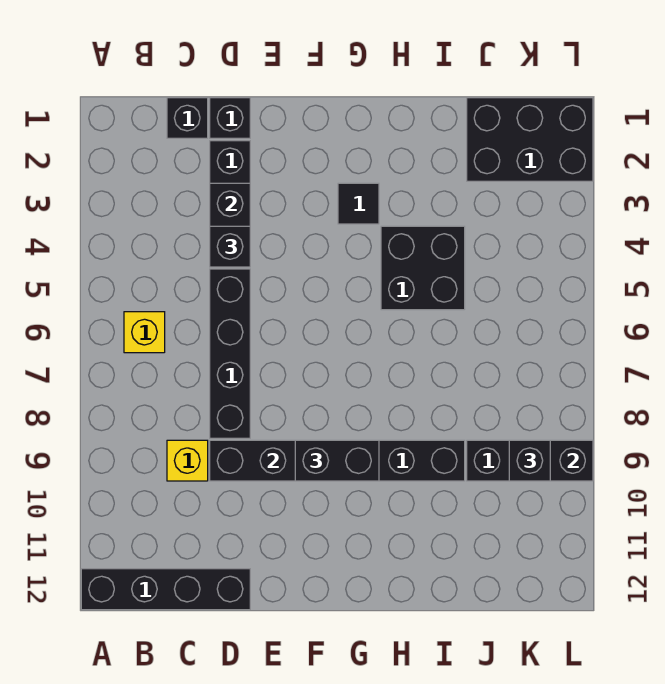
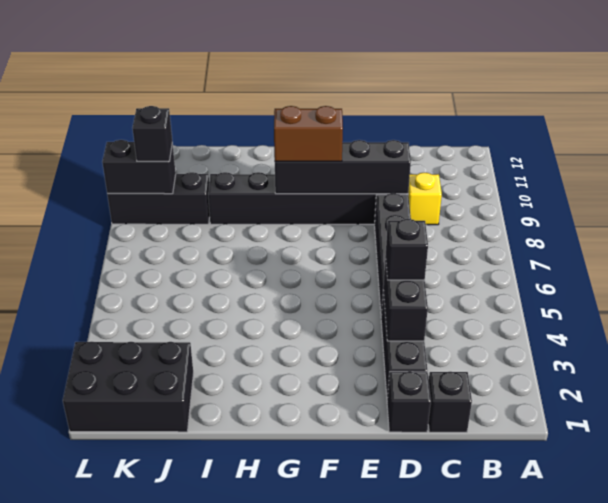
black brick A12:D12 level 1 -> none
yellow brick B6 level 1 -> none
black brick F9:G9 level 3 -> brown brick F9:G9 level 3
black tile G3 level 1 -> none
black brick H4:I5 level 1 -> none

